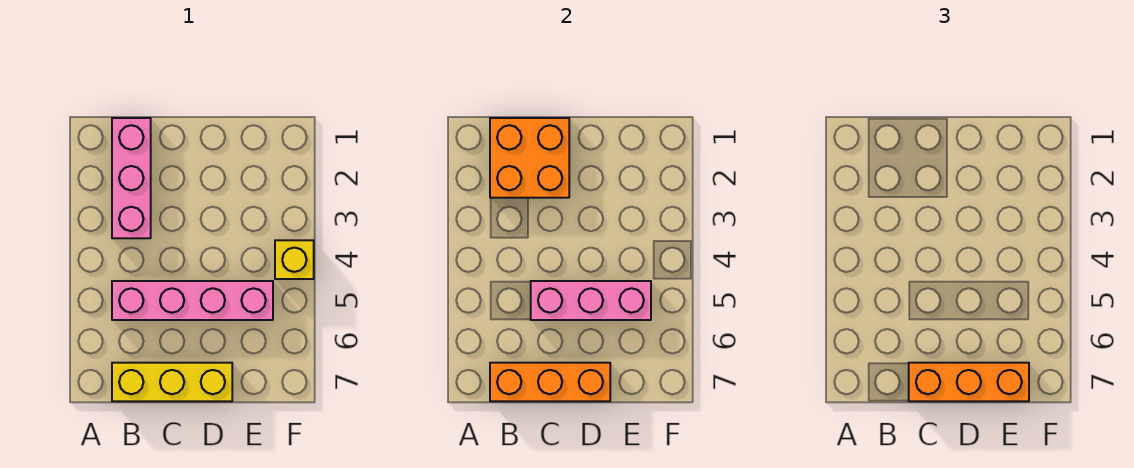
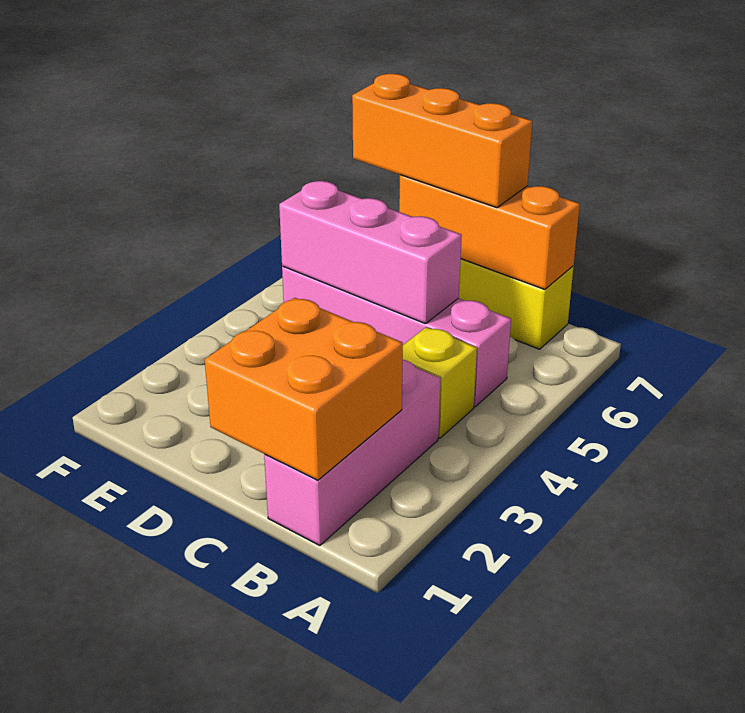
yellow brick F4 level 1 -> yellow brick B4 level 1

